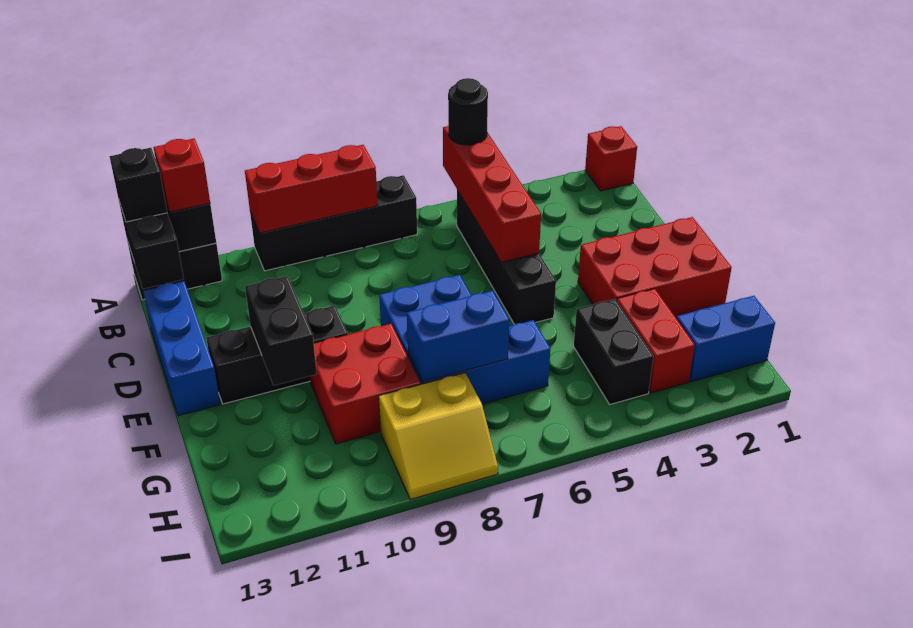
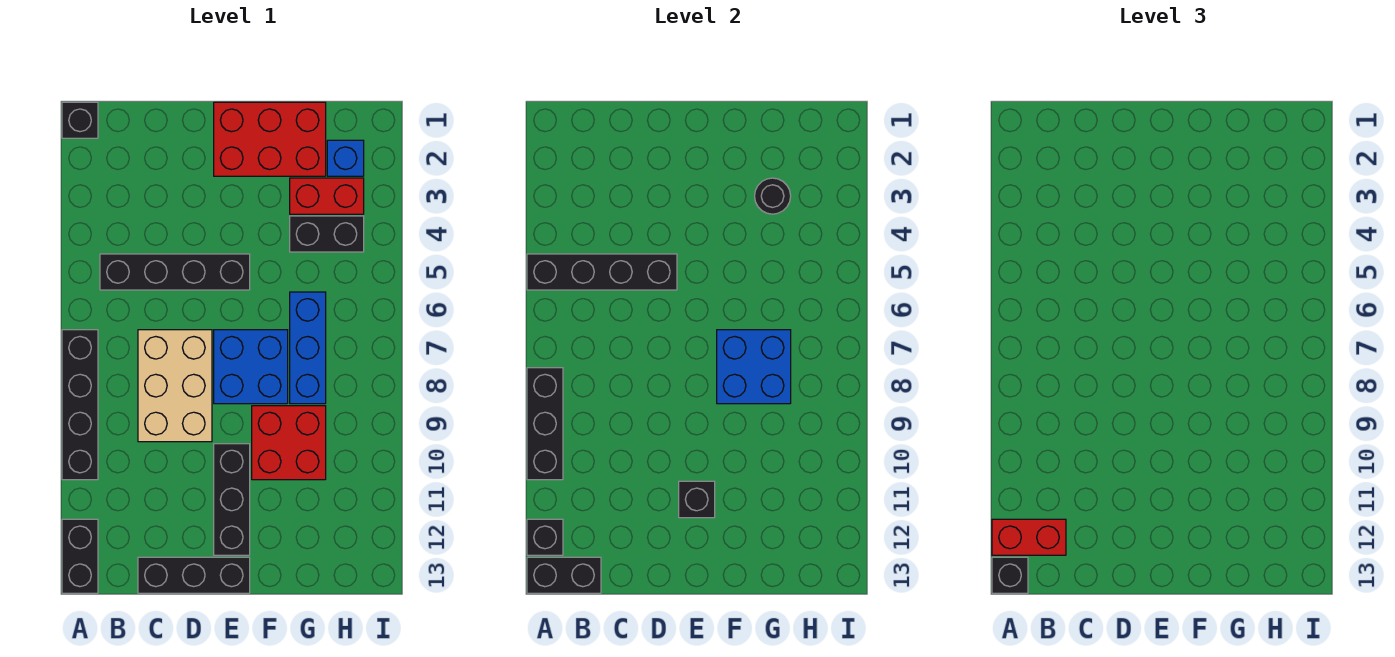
red brick A1 level 1 -> black brick A1 level 1
red brick A5:D5 level 2 -> black brick A5:D5 level 2
black round brick A5 level 3 -> black round brick G3 level 2
red brick A8:A10 level 2 -> black brick A8:A10 level 2
red brick A12 level 3 -> red brick A12:B12 level 3
none -> tan brick C7:D9 level 1
blue brick C13:E13 level 1 -> black brick C13:E13 level 1
red brick E1:F3 level 1 -> red brick E1:G2 level 1
black brick E11:F11 level 2 -> black brick E11 level 2
blue brick G7:G8 level 2 -> blue brick F7:G8 level 2
blue brick H1:H2 level 1 -> blue brick H2 level 1
yellow slope H8:I9 level 1 top H -> none

